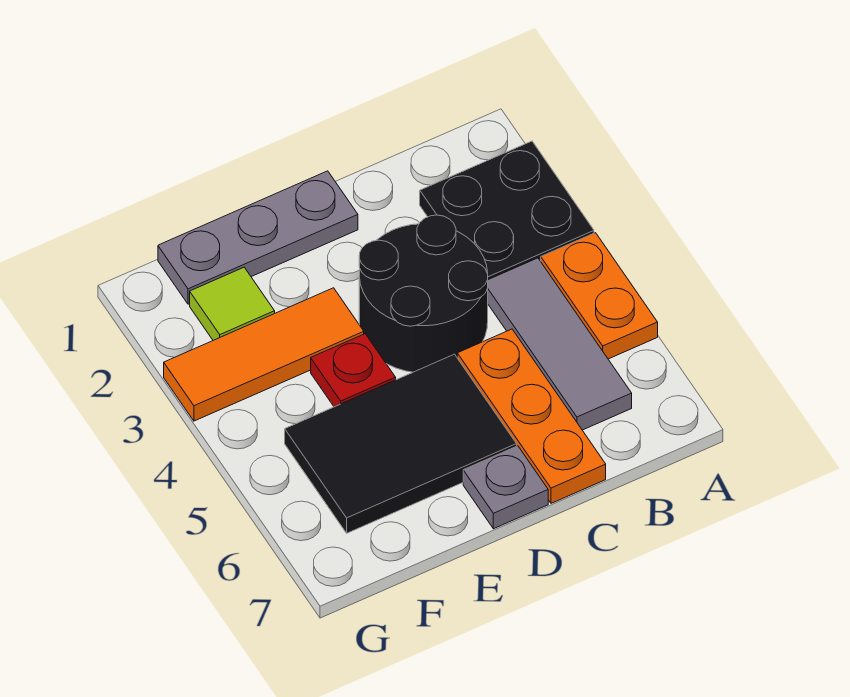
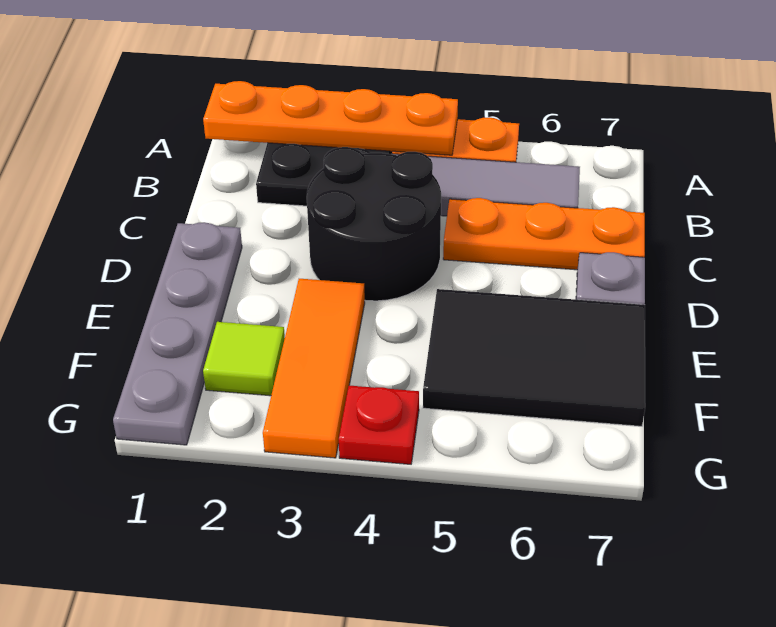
none -> orange plate A1:A4 level 2
grey plate D1:F1 level 1 -> grey plate D1:G1 level 1
black tile D5:F6 level 1 -> black tile E5:F7 level 1
red plate E4 level 1 -> red plate G4 level 1

